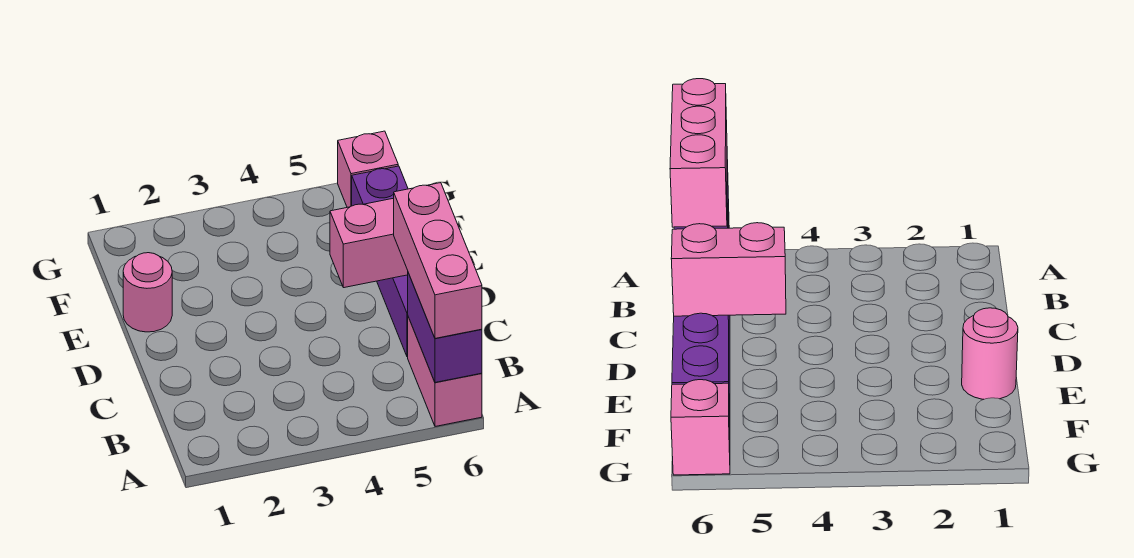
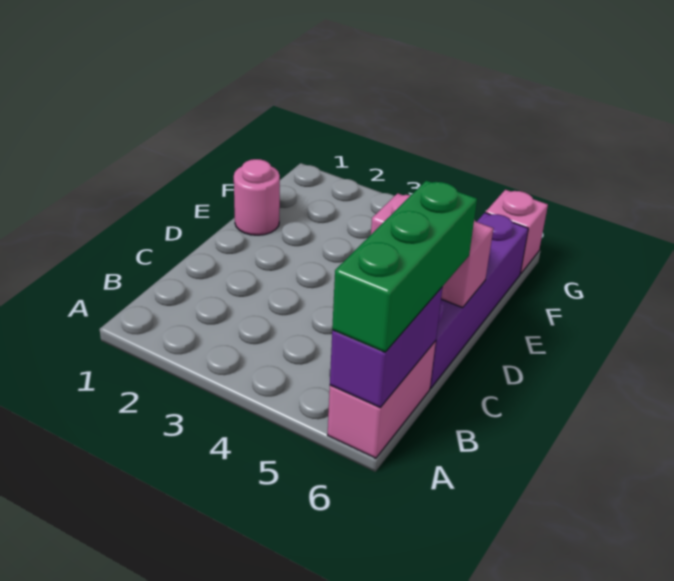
pink brick A6:C6 level 3 -> green brick A6:C6 level 3

